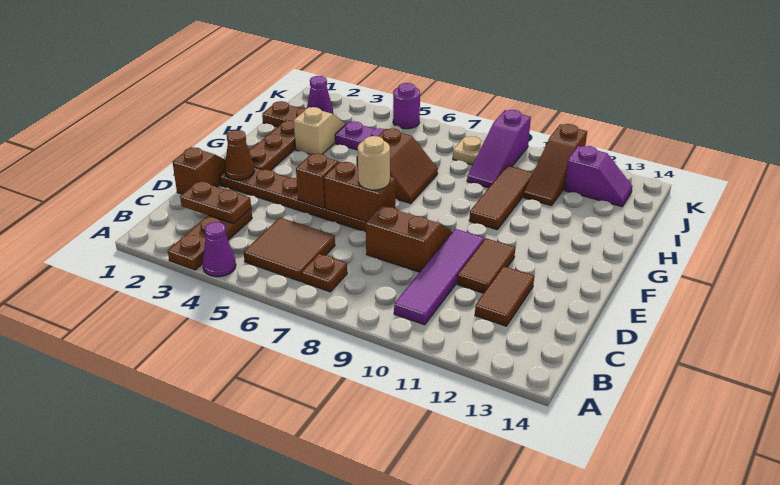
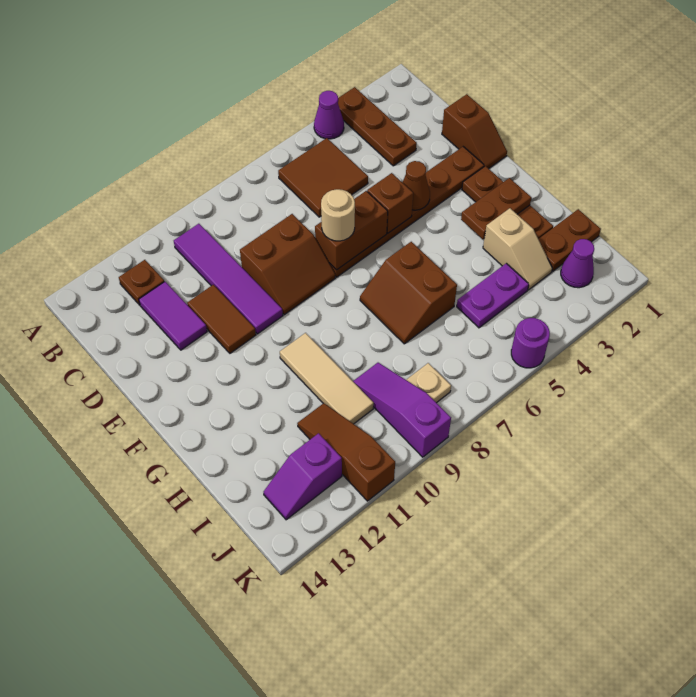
brown plate B7 level 1 -> brown plate B12 level 1
brown plate C2:C3 level 2 -> brown plate G2:G3 level 2
brown tile C12:D12 level 1 -> purple tile C12:D12 level 1
brown cone E2 level 2 -> brown cone E4 level 2
brown tile G10:I10 level 1 -> tan tile G10:I10 level 1

